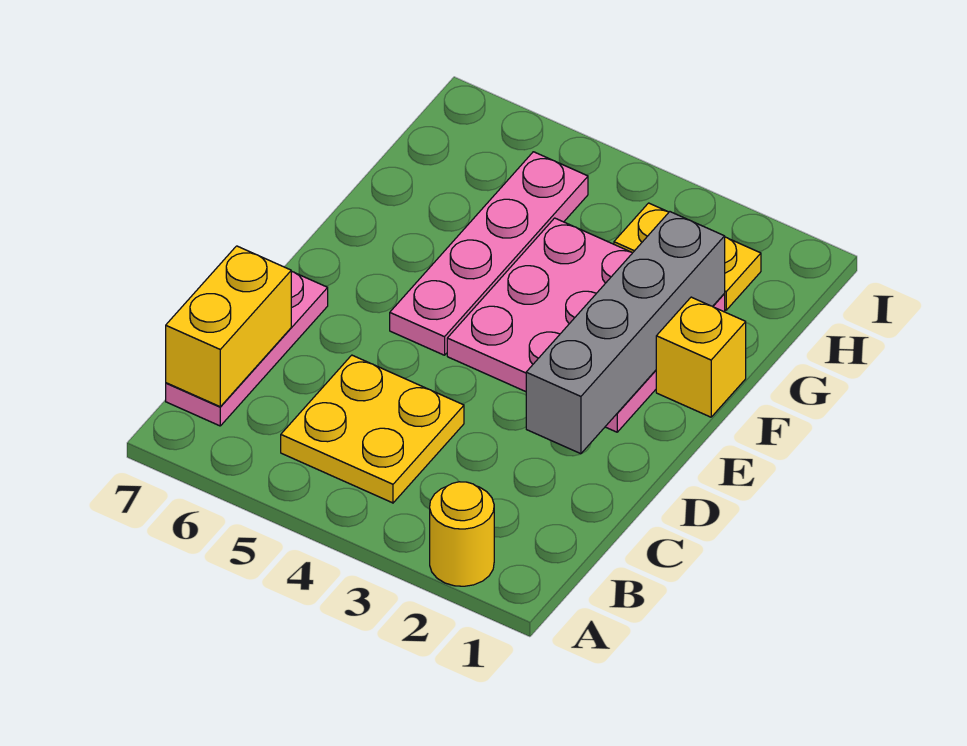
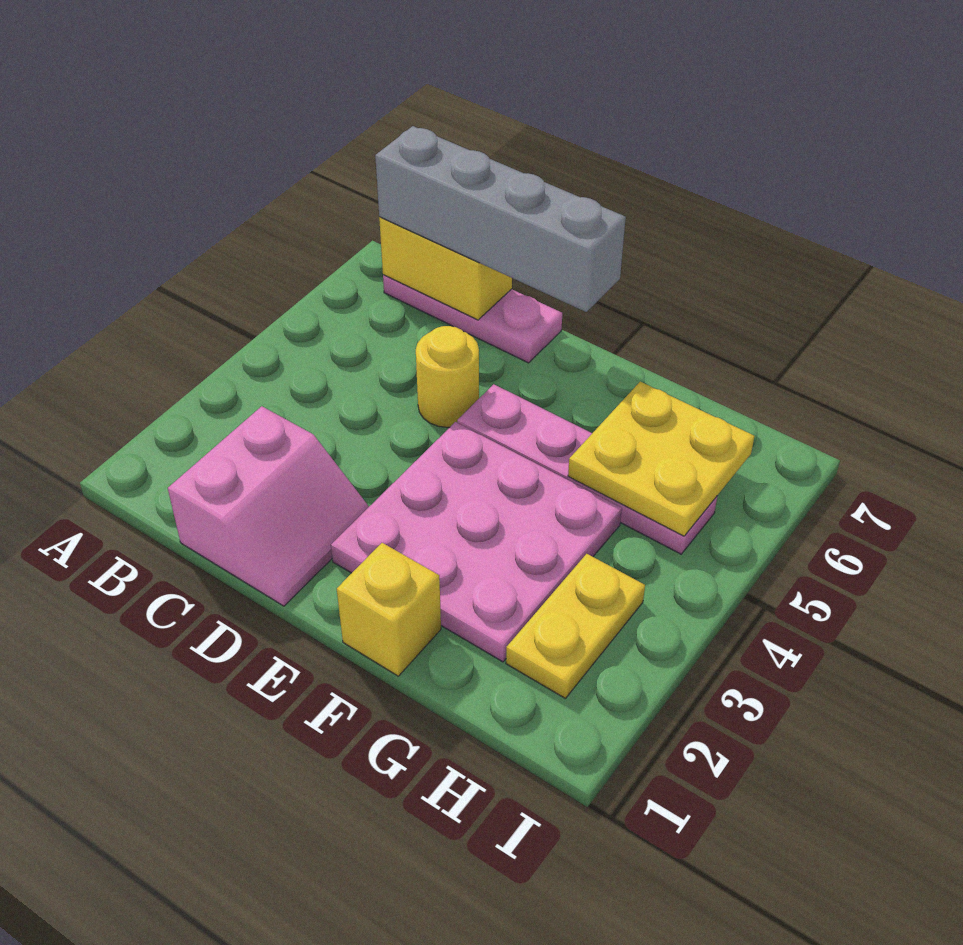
yellow round brick A2 level 1 -> yellow round brick D5 level 1
yellow plate B4:C5 level 1 -> yellow plate G5:H6 level 2
none -> pink slope C1:D2 level 1 top C
grey brick D2:G2 level 2 -> grey brick B7:E7 level 3

